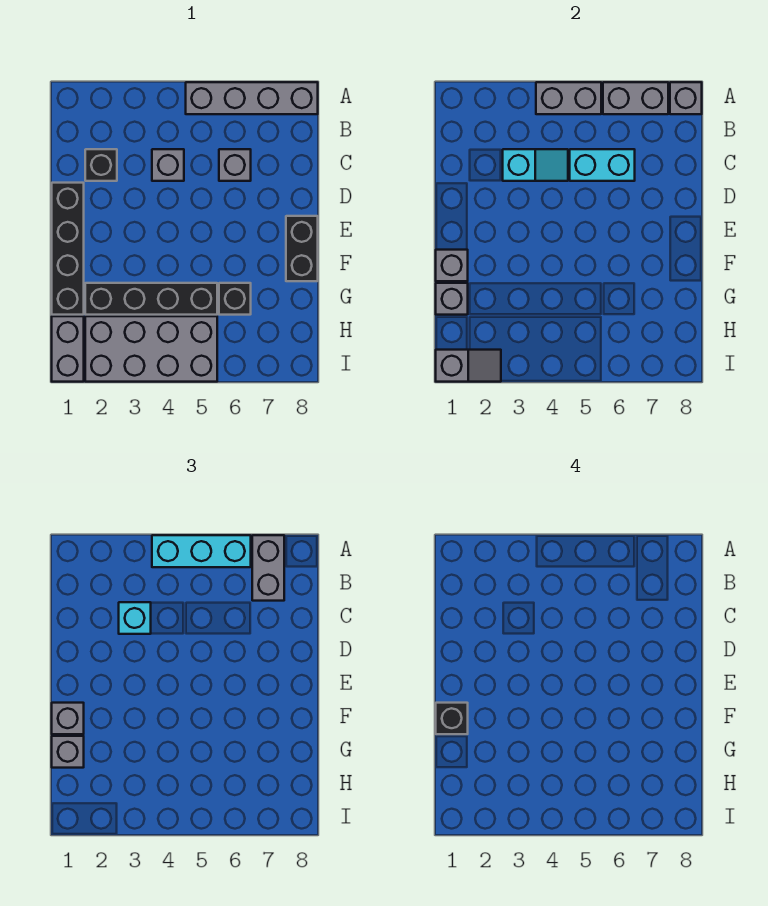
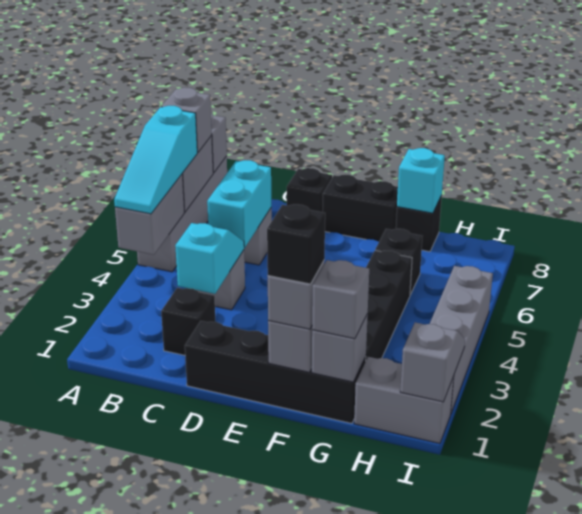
cyan brick A4:A6 level 3 -> cyan slope A4:A6 level 3 top 6
grey brick A7:B7 level 3 -> grey brick A7 level 3
cyan brick C3 level 3 -> cyan brick G8 level 2
none -> black brick D8 level 1
none -> black brick G8 level 1
grey brick H2:I5 level 1 -> grey brick I2:I5 level 1

